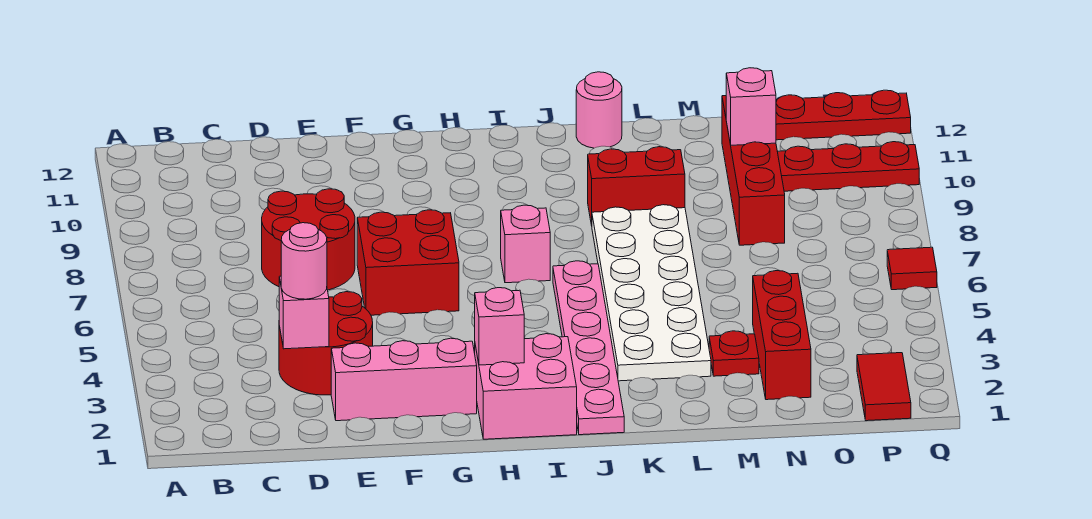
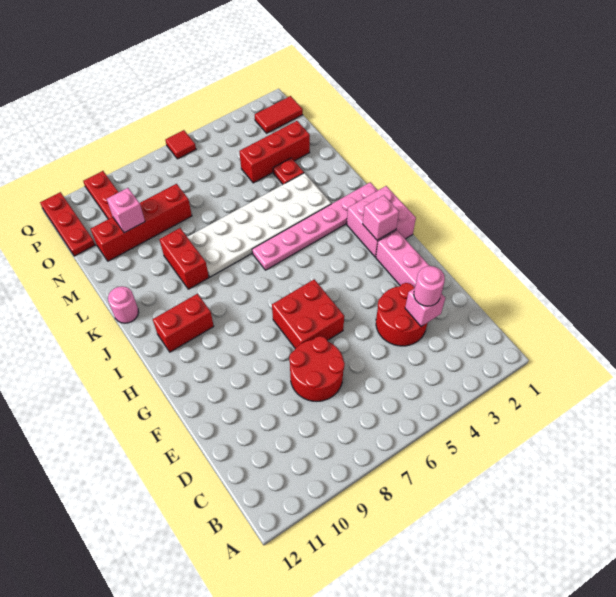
pink brick I7 level 1 -> none
none -> red brick I10:I11 level 1

